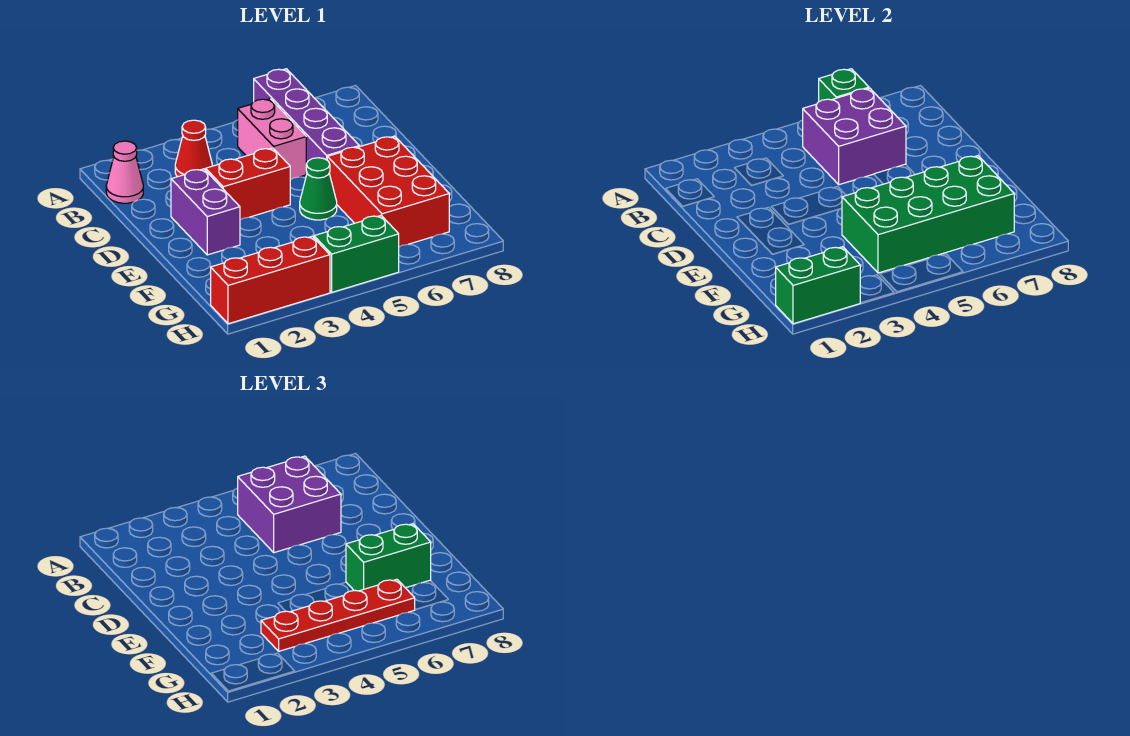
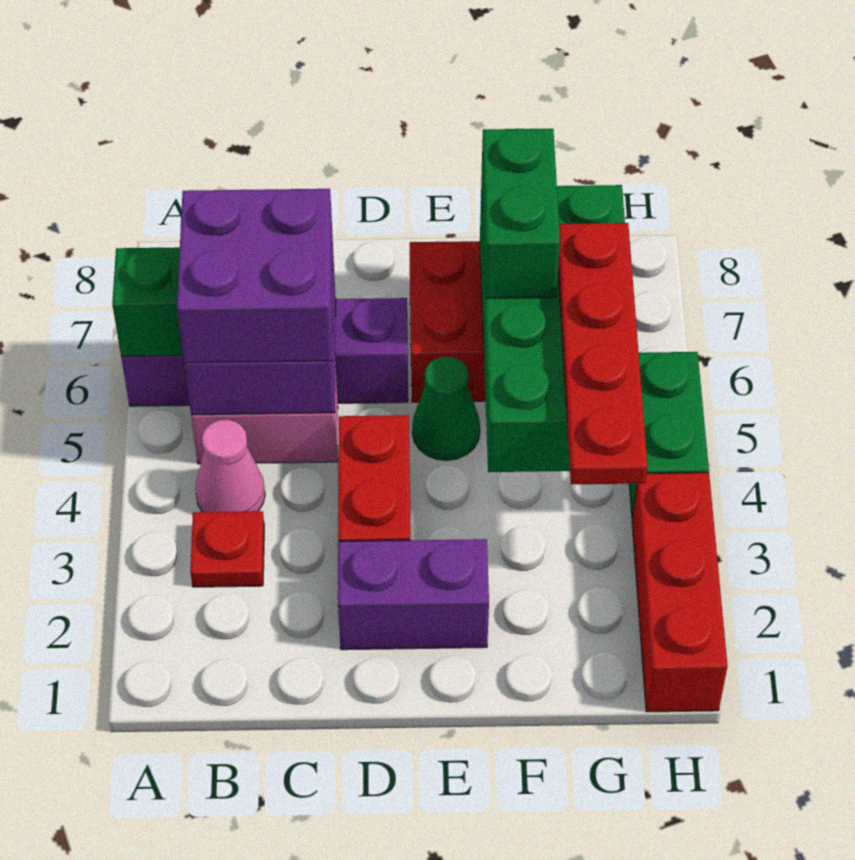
pink cone B1 level 1 -> pink cone B4 level 1
red cone B3 level 1 -> red plate B3 level 1
green brick H1:H2 level 2 -> none

